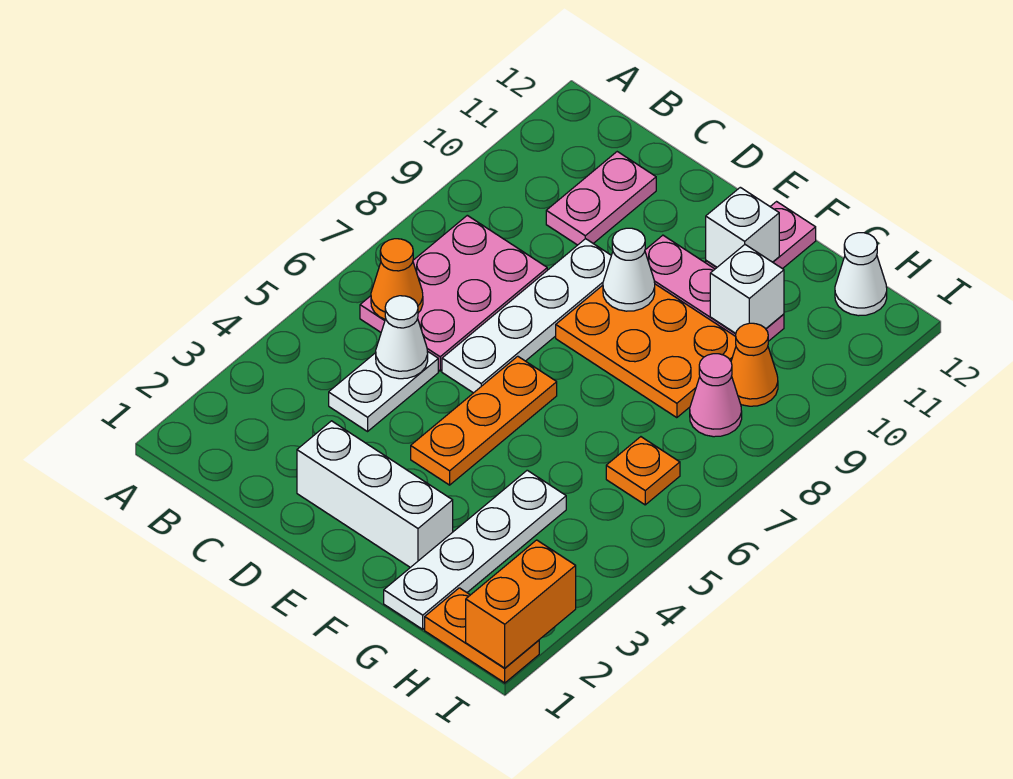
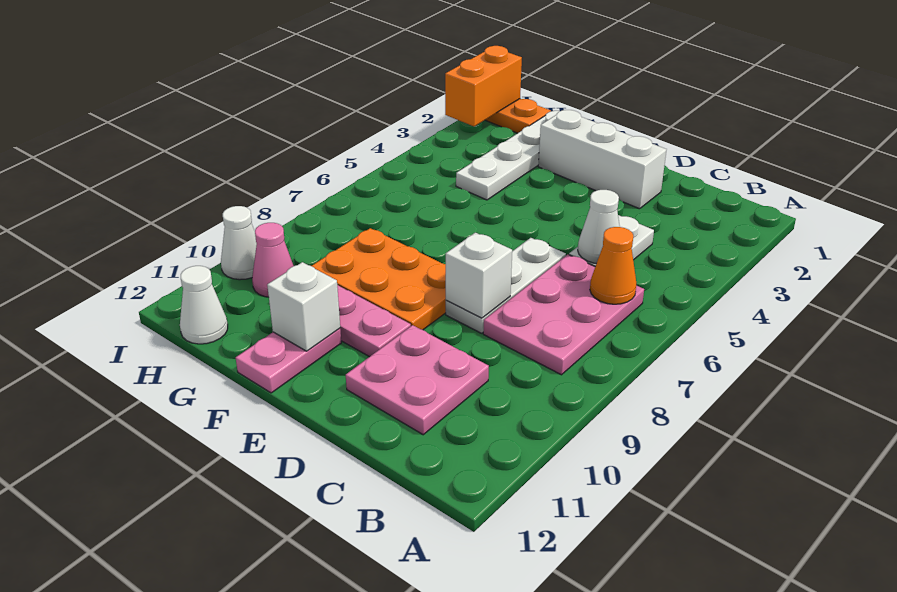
pink plate C10:C11 level 1 -> pink plate C10:D11 level 1
white plate D6:D9 level 1 -> white plate D6:D8 level 1
orange plate E4:E6 level 1 -> none
white cone E9 level 2 -> white cone I10 level 1
white brick G10 level 2 -> white brick D8 level 2
orange plate H6 level 1 -> none
pink cone H8 level 1 -> pink cone H10 level 1
orange cone H9 level 1 -> none

